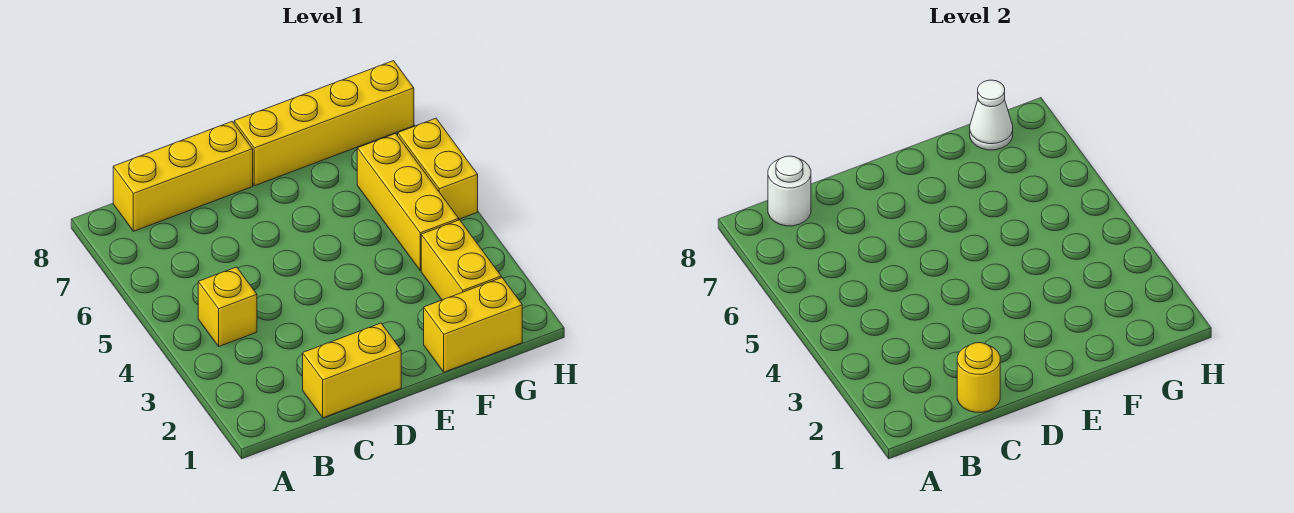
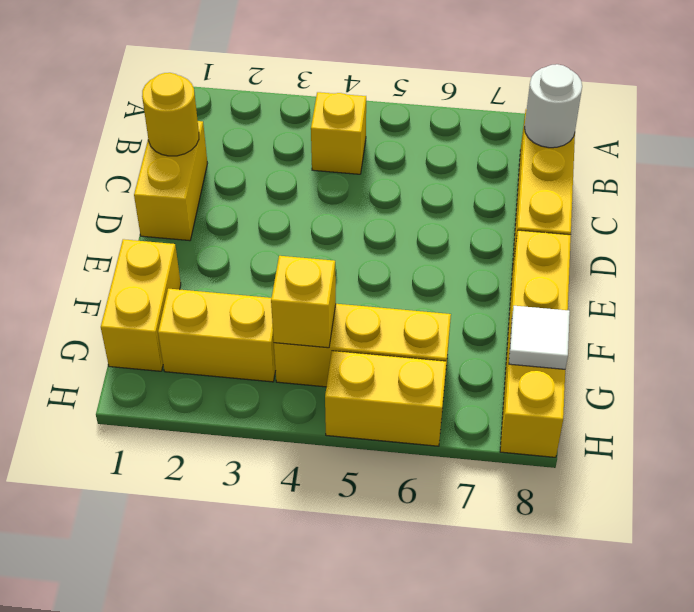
none -> yellow brick G4 level 2
white cone G8 level 2 -> white tile G8 level 2

